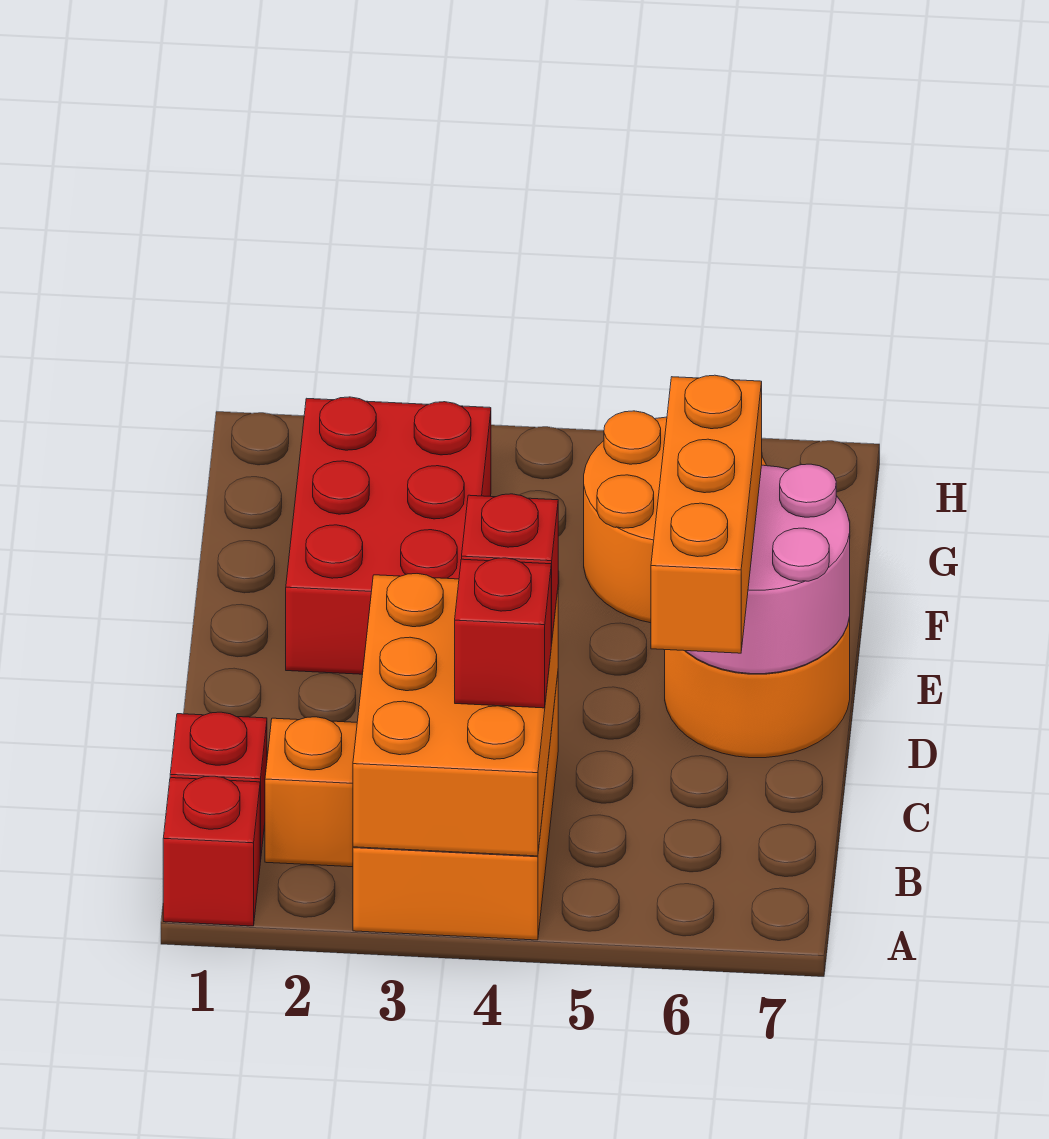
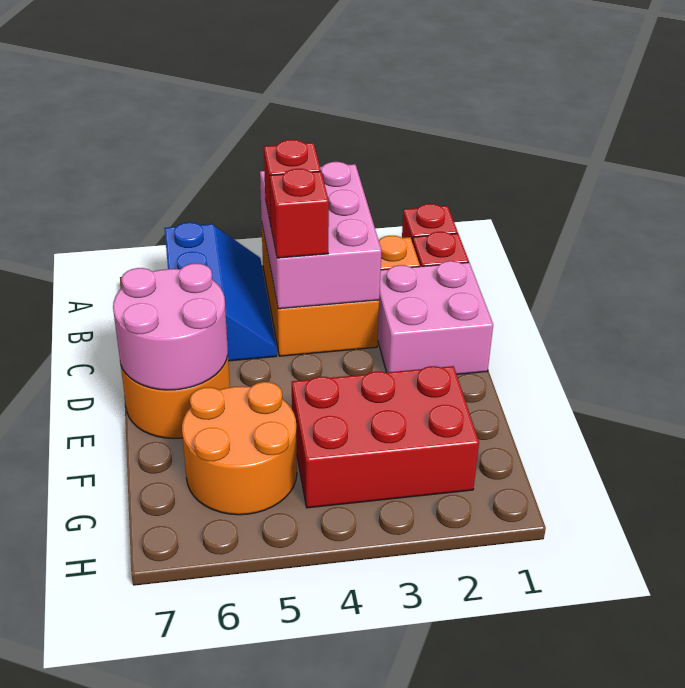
orange brick A3:C4 level 2 -> pink brick A3:C4 level 2
none -> blue slope A5:C6 level 1 top 6
none -> pink brick C1:D2 level 1
orange brick C6:E6 level 3 -> none
red brick E2:G3 level 1 -> red brick F2:G4 level 1

